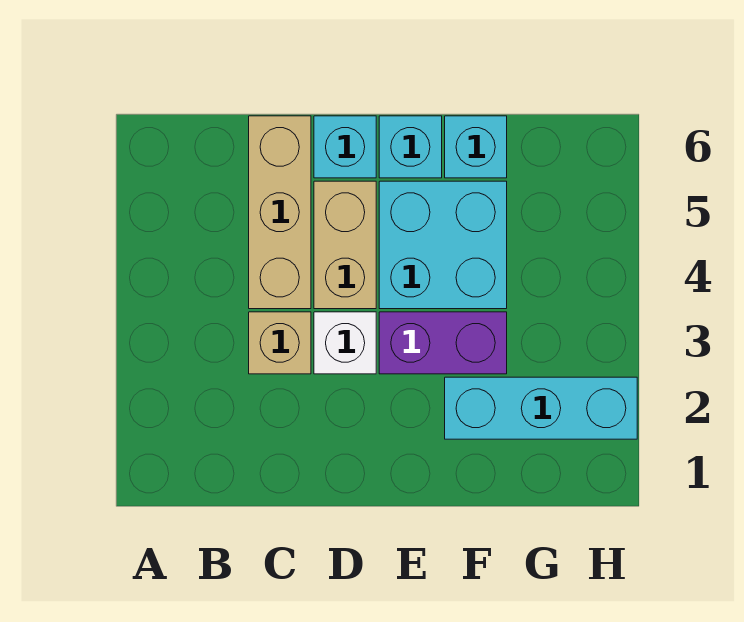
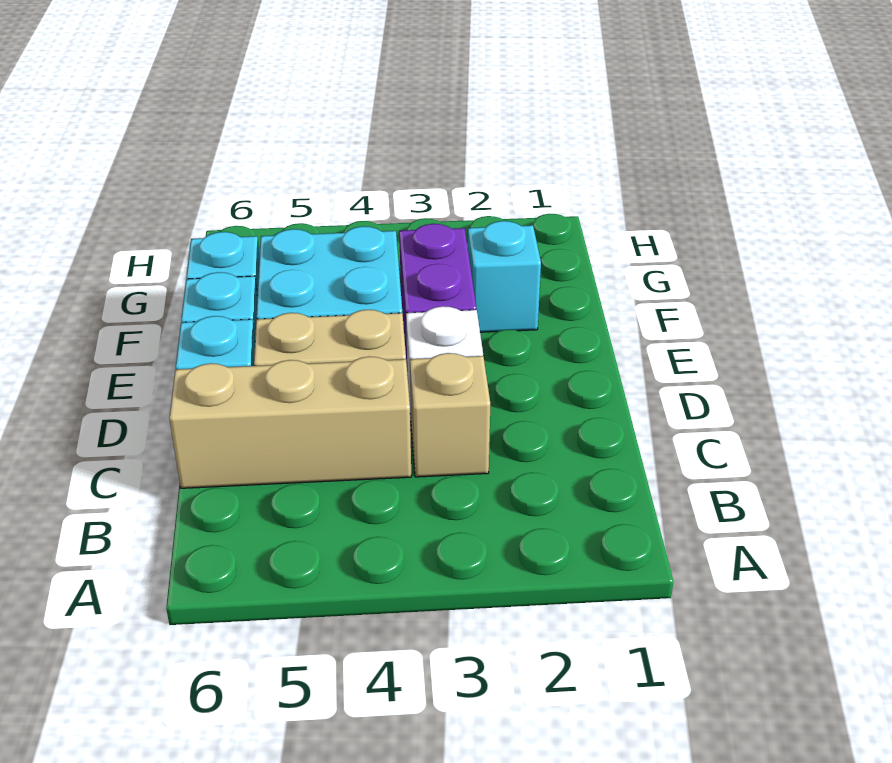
cyan brick F2:H2 level 1 -> cyan brick F2 level 1

